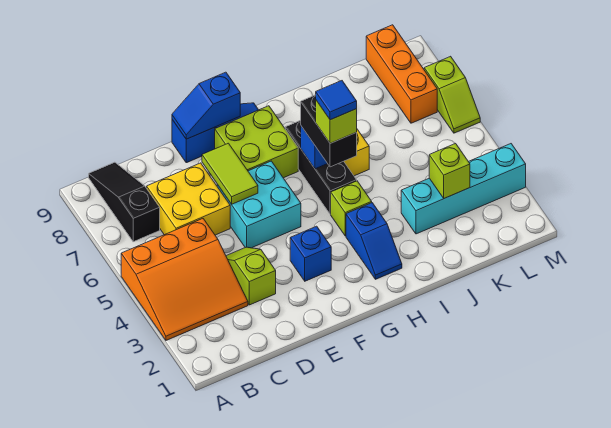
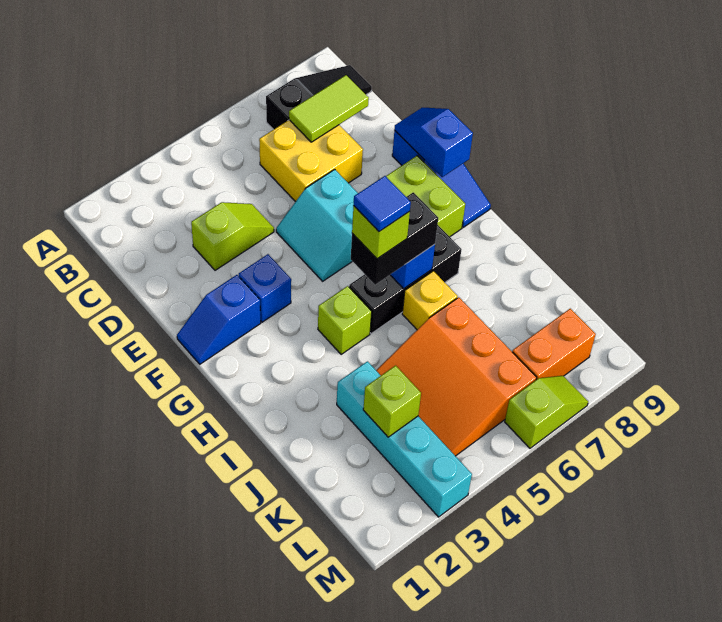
orange slope A3:C5 level 1 top 5 -> orange slope J4:L6 level 1 top 6
cyan brick E5:F6 level 1 -> cyan slope E5:F6 level 1 top 6
lime tile E6:E7 level 2 -> lime tile C7:C8 level 2
blue slope H2:H3 level 1 top 3 -> blue slope F1:F2 level 1 top 2
orange brick L7:L9 level 1 -> orange brick L7:L8 level 1
lime slope M6:M7 level 1 top 7 -> lime slope M6:M7 level 1 top 6

